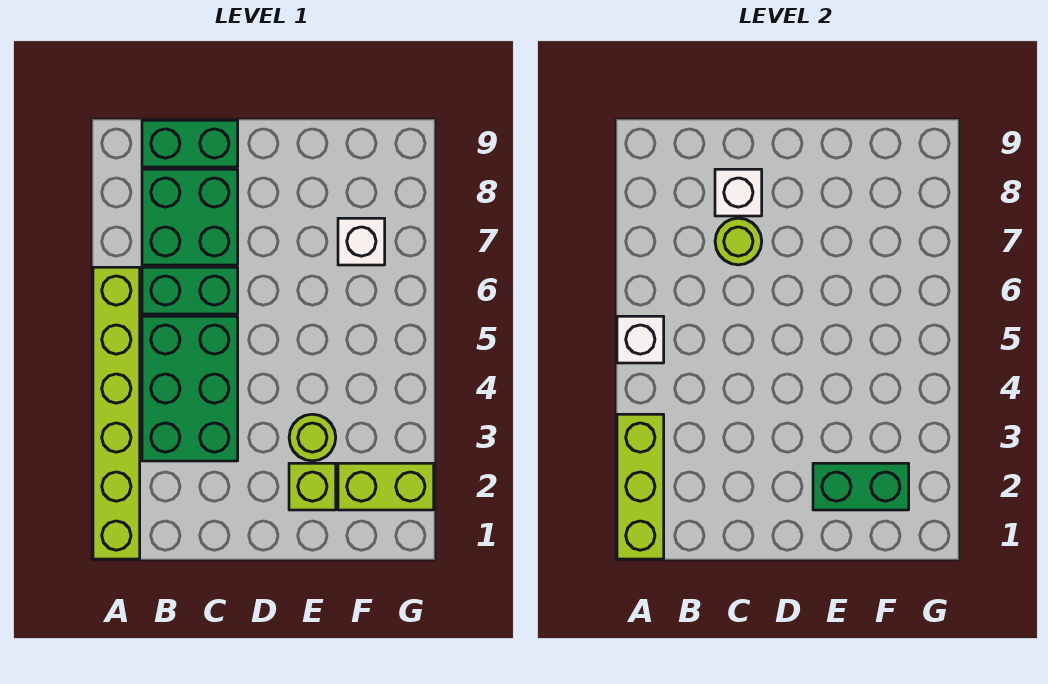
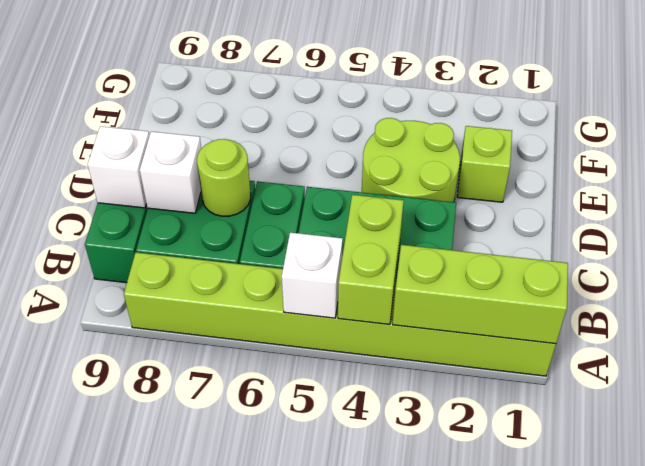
lime brick A1:A6 level 1 -> lime brick A1:A8 level 1
green brick E2:F2 level 2 -> none
lime round brick E3 level 1 -> lime round brick D3:E4 level 1
lime brick F2:G2 level 1 -> lime brick A4:B4 level 2
white brick F7 level 1 -> white brick C9 level 2

